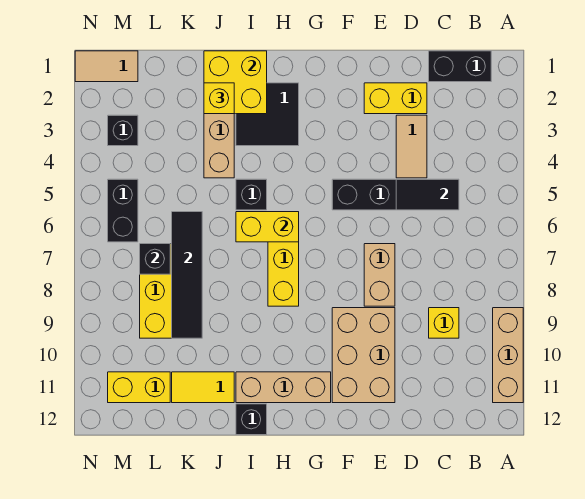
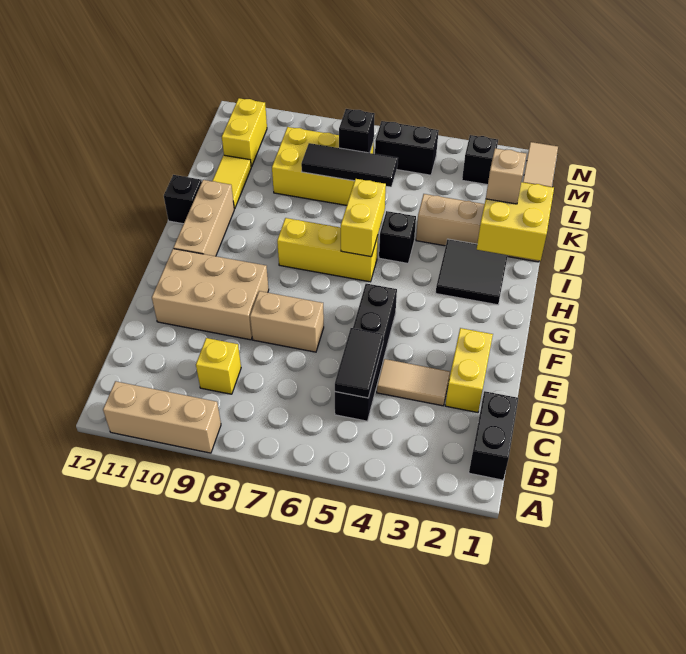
yellow brick J2 level 3 -> tan brick J2 level 3
black tile K6:K9 level 2 -> black tile K6:K8 level 2

